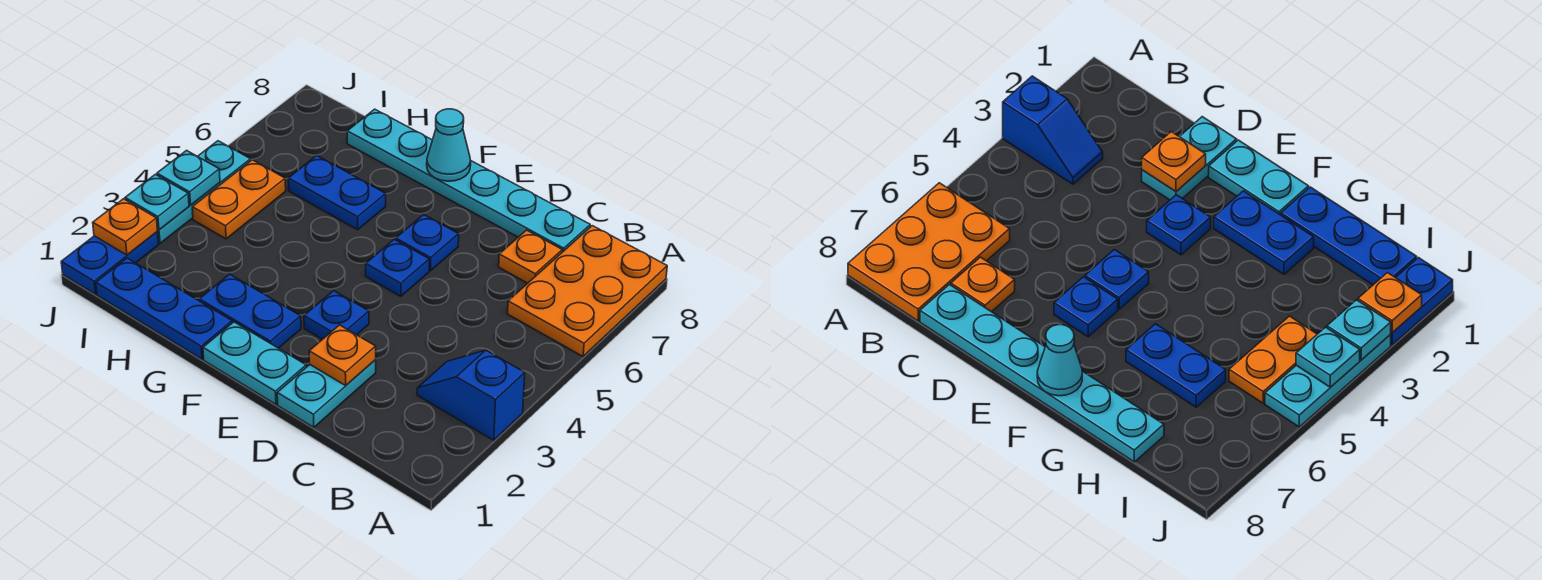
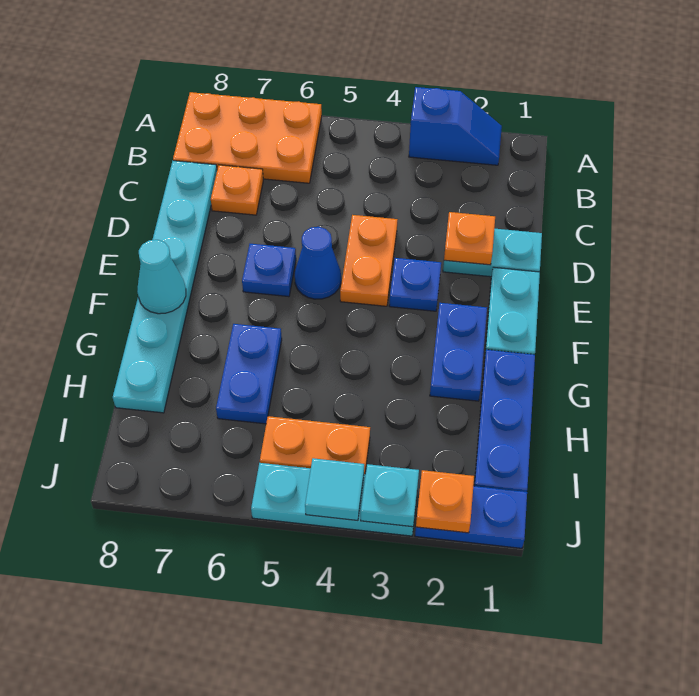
blue slope A3:B3 level 1 top A -> blue slope A2:A3 level 1 top 3
none -> orange plate D4:E4 level 1
blue plate E5 level 1 -> blue cone E5 level 1
cyan plate J4 level 2 -> cyan tile J4 level 2

